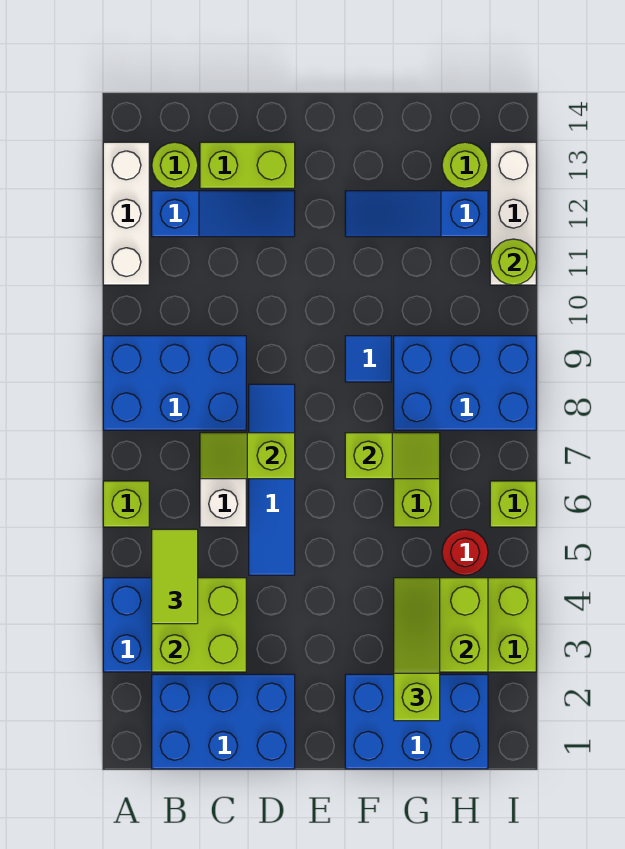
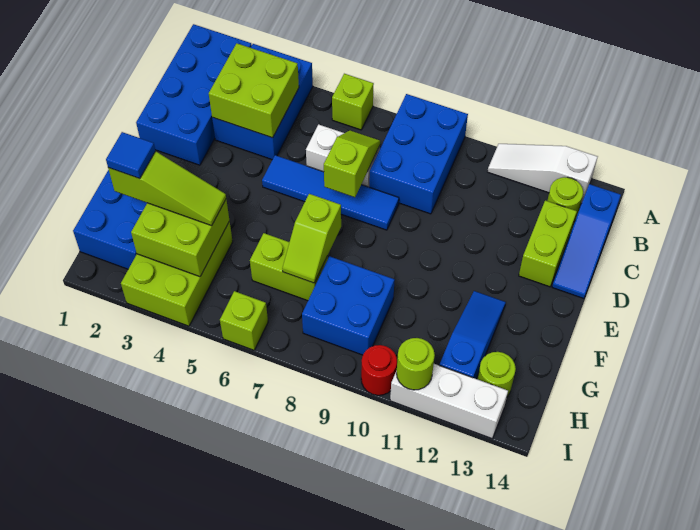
white brick A11:A13 level 1 -> white slope A11:A13 level 1 top 13
blue brick B1:D2 level 1 -> blue brick A1:D2 level 1
lime tile B4:B5 level 3 -> none
blue slope B12:D12 level 1 top B -> blue slope B14:D14 level 1 top B
blue tile F9 level 1 -> blue tile G2 level 4
blue brick G8:I9 level 1 -> blue brick G8:H9 level 1
red round brick H5 level 1 -> red round brick I10 level 1

